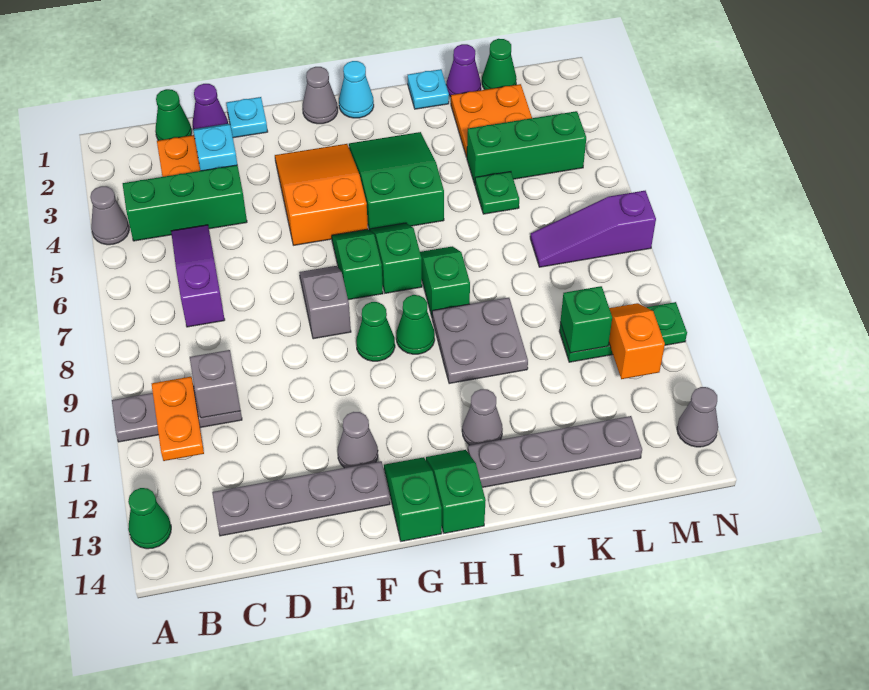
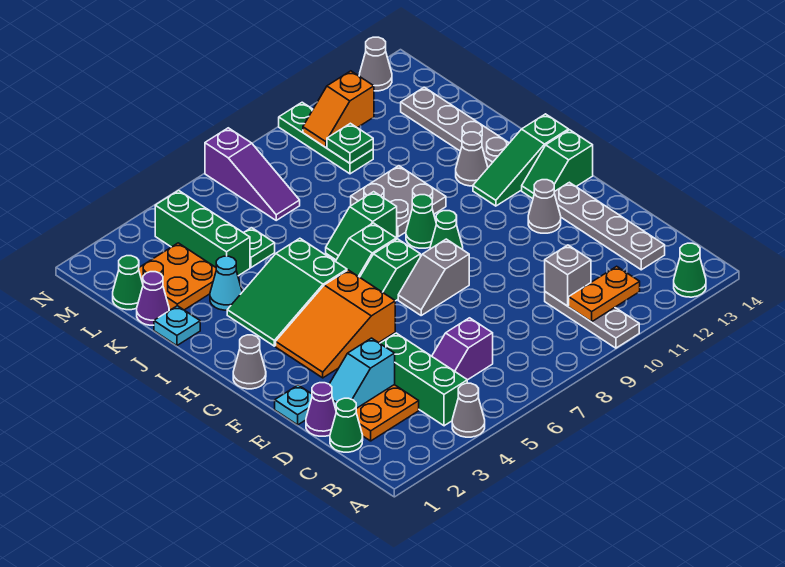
purple slope C5:C7 level 1 top 7 -> purple slope C5:C6 level 1 top 6
cyan cone H1 level 1 -> cyan cone J3 level 1
green slope H13:H14 level 1 top 14 -> green slope H12:H14 level 1 top 14
green brick L10 level 2 -> green plate L10 level 2

